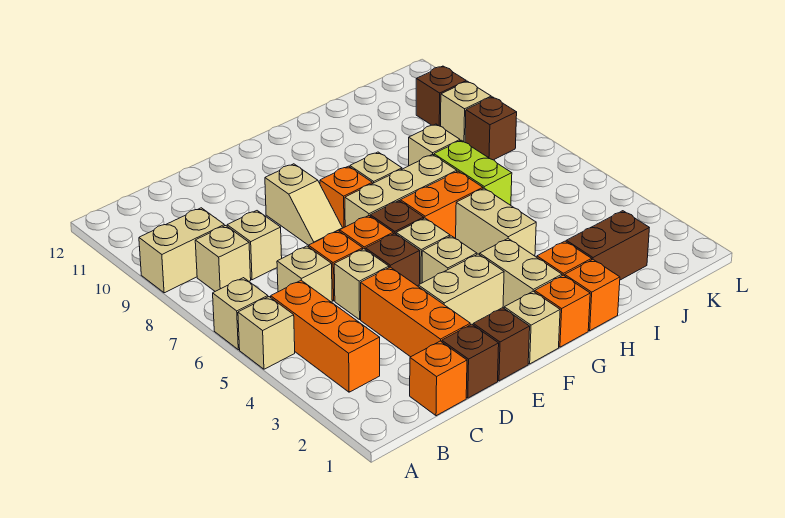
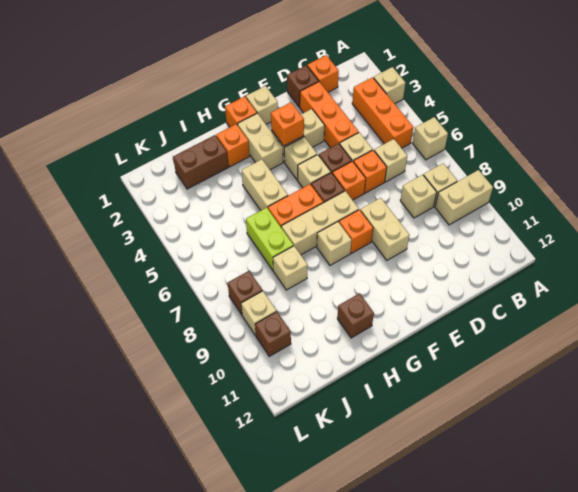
tan brick A5 level 1 -> tan brick A3 level 1
brown brick E1 level 1 -> brown brick H11 level 1
tan slope E8:E9 level 1 top 9 -> tan brick E8:E9 level 1
orange brick H1 level 1 -> orange brick F3 level 2

